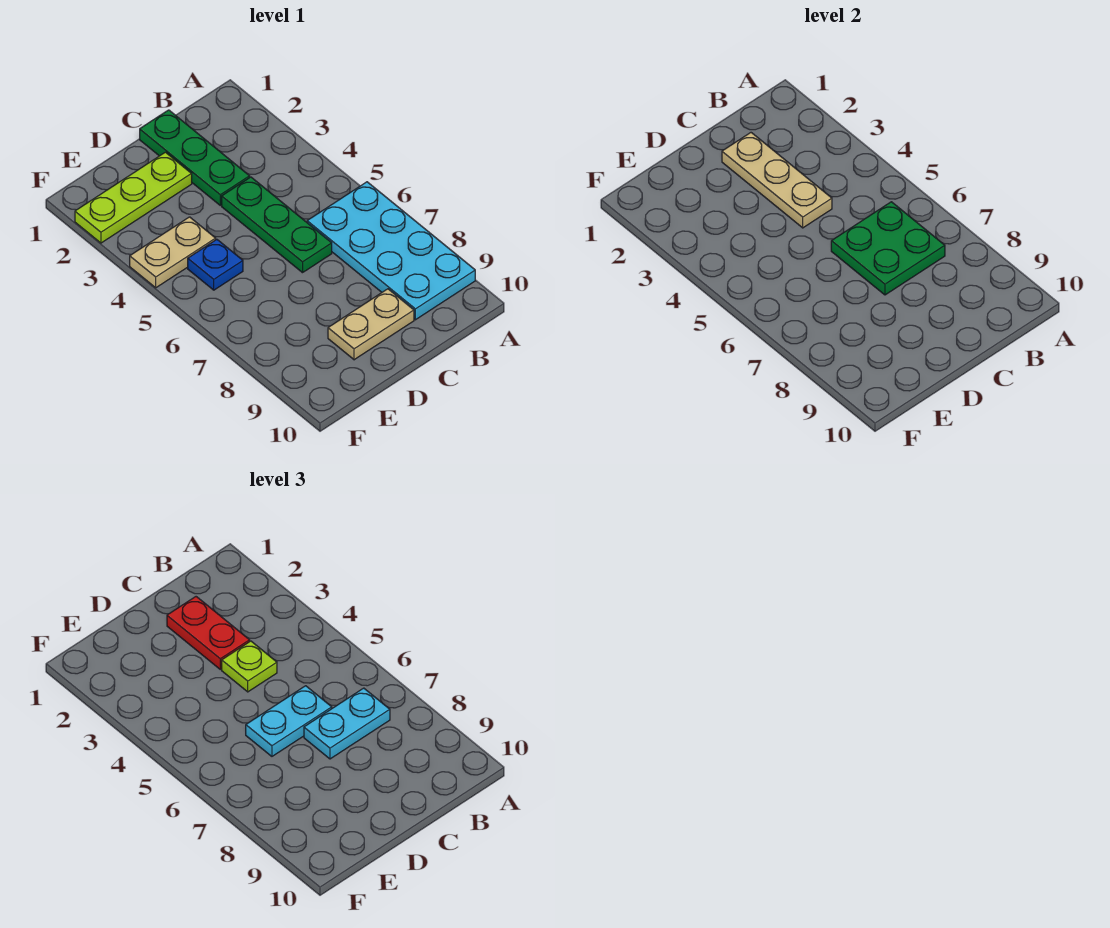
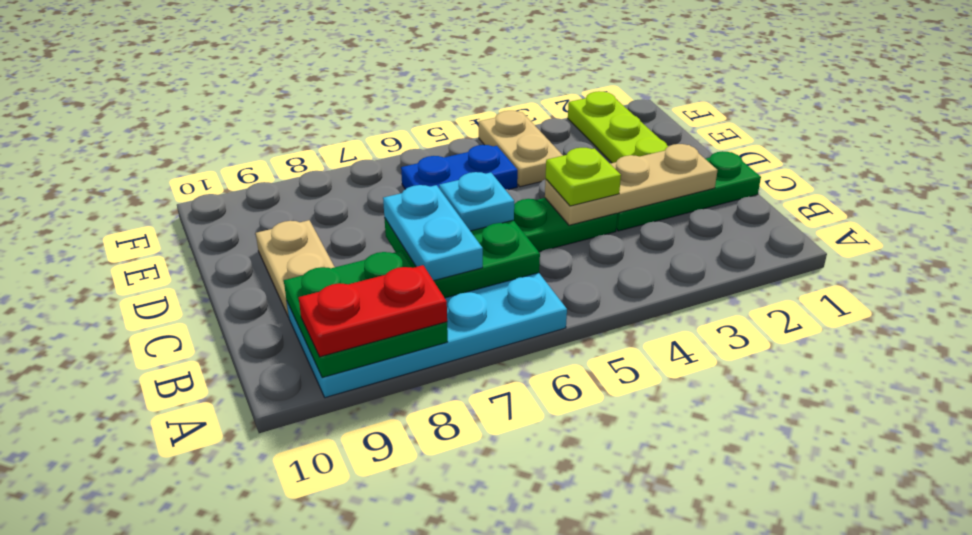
none -> green plate A8:B9 level 2
red plate C2:C3 level 3 -> red plate A8:A9 level 3
cyan plate C6:D6 level 3 -> cyan plate C6 level 3
blue plate E5 level 1 -> blue plate E5:E6 level 1

